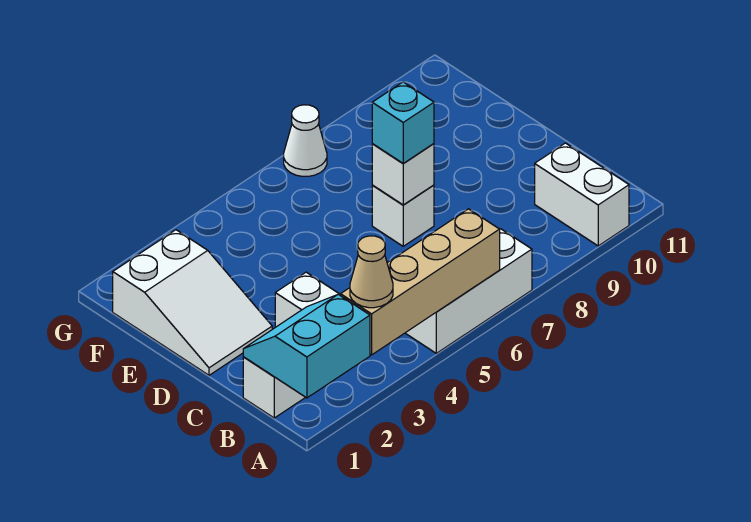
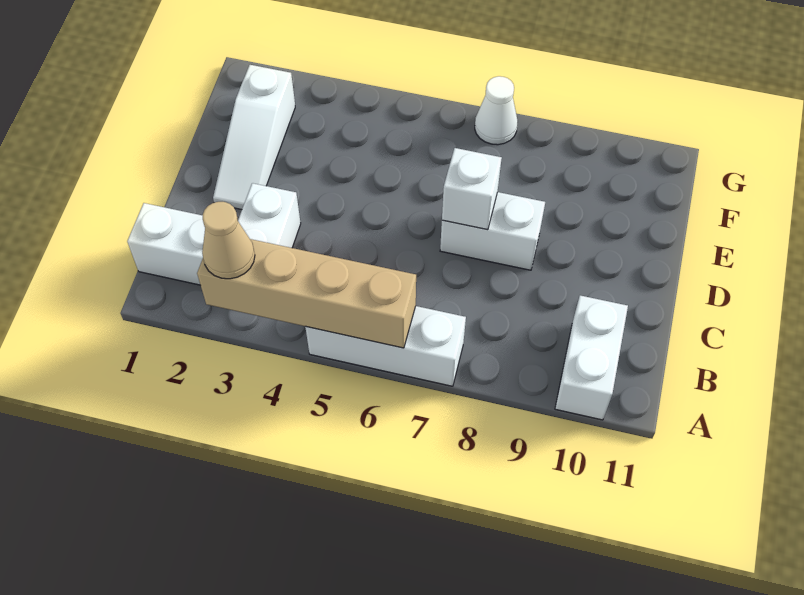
cyan slope A1:B2 level 2 top A -> none
white slope D1:F2 level 1 top F -> white slope D2:F2 level 1 top F
white brick D7 level 1 -> white brick D7:D8 level 1
cyan brick D7 level 3 -> none

